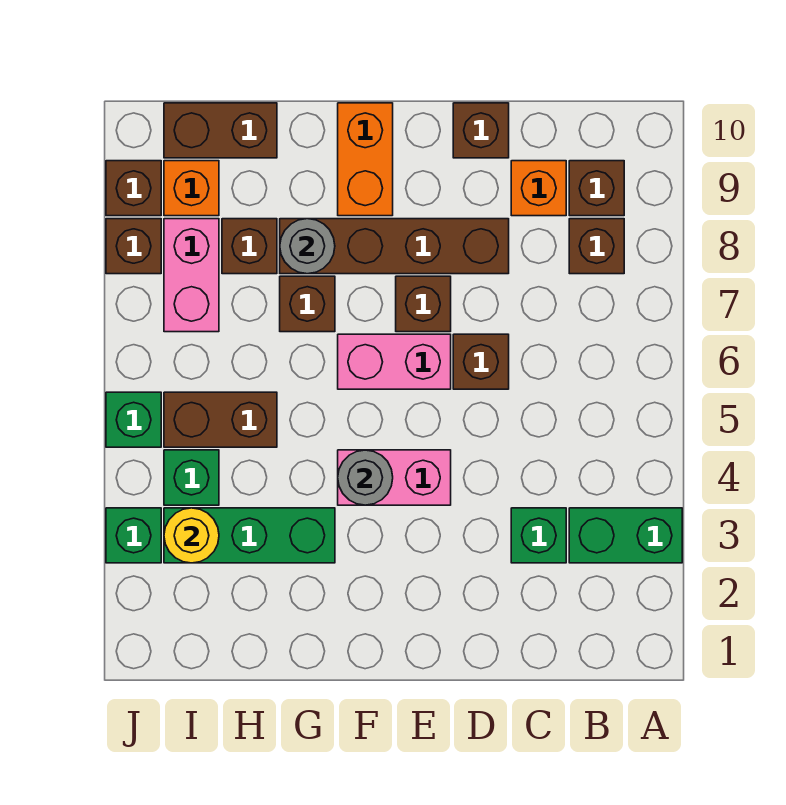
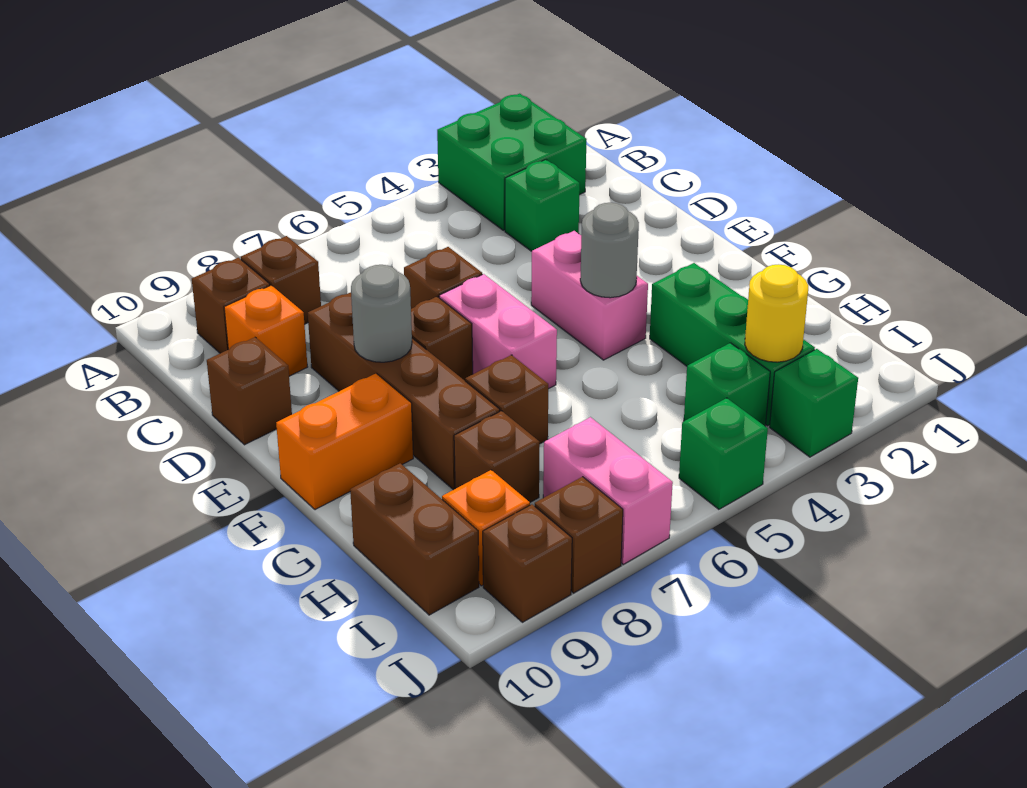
green brick A3:B3 level 1 -> green brick A2:B3 level 1
grey round brick G8 level 2 -> grey round brick E8 level 2
brown brick H5:I5 level 1 -> none
pink brick I7:I8 level 1 -> pink brick I7:J7 level 1

